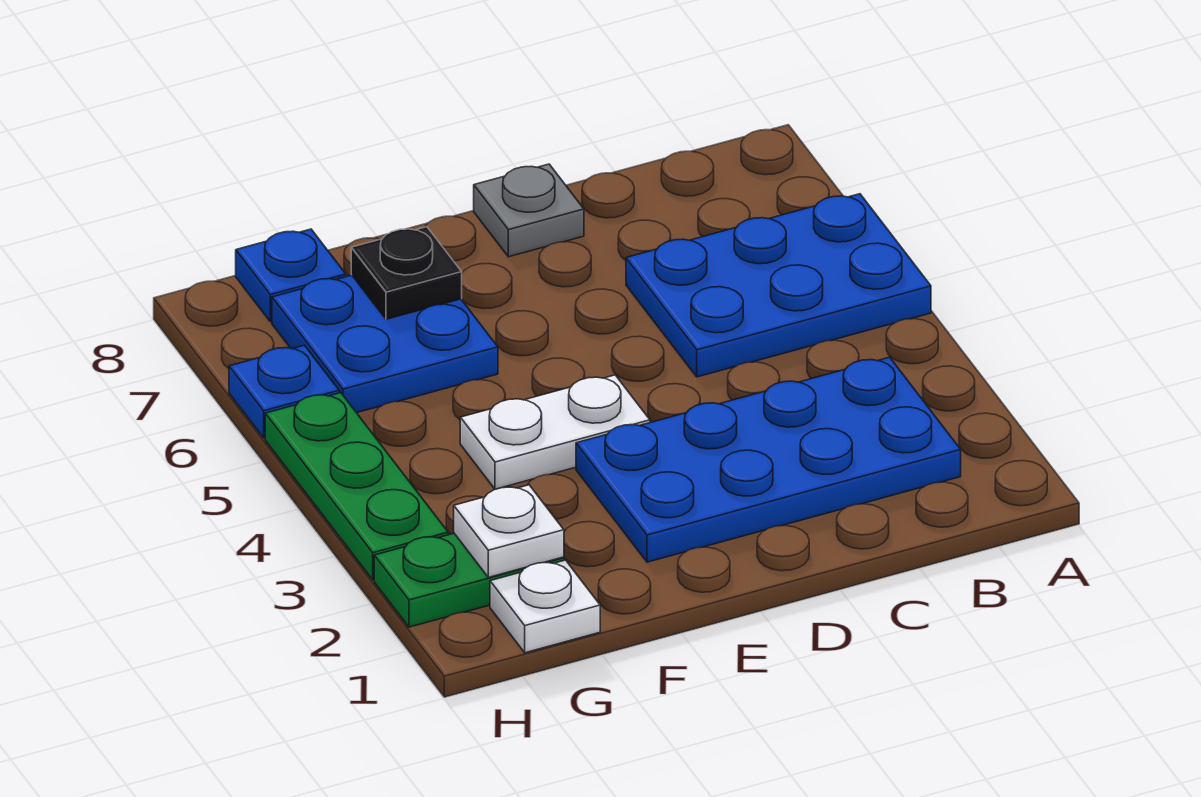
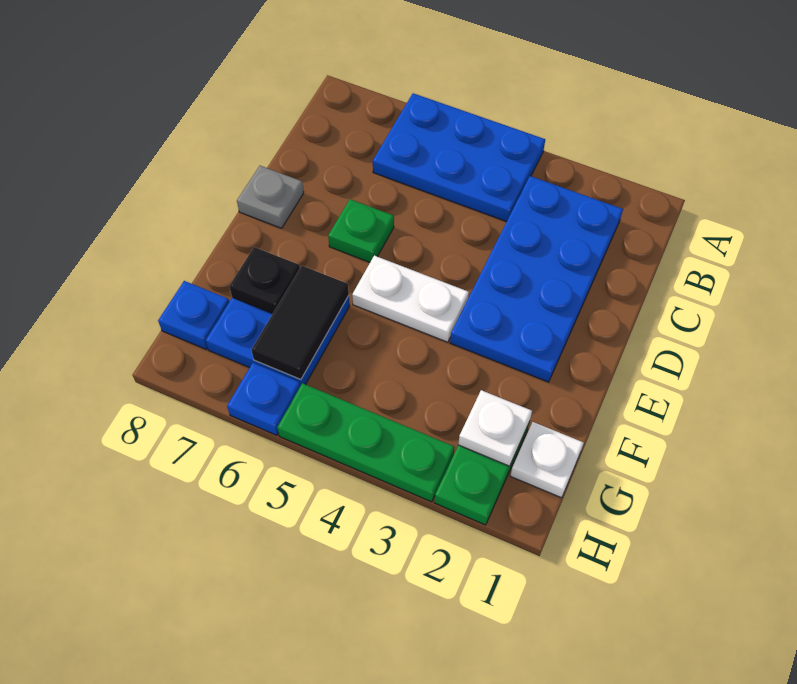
blue plate A5:C6 level 1 -> blue plate A4:B6 level 1
none -> green plate D6 level 1
white plate E4:F4 level 1 -> white plate E4:E5 level 1
none -> black tile F6:G6 level 2

